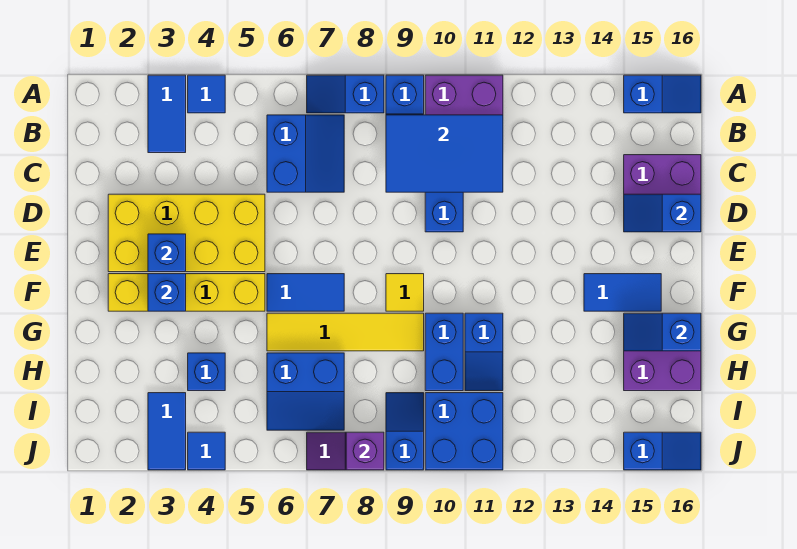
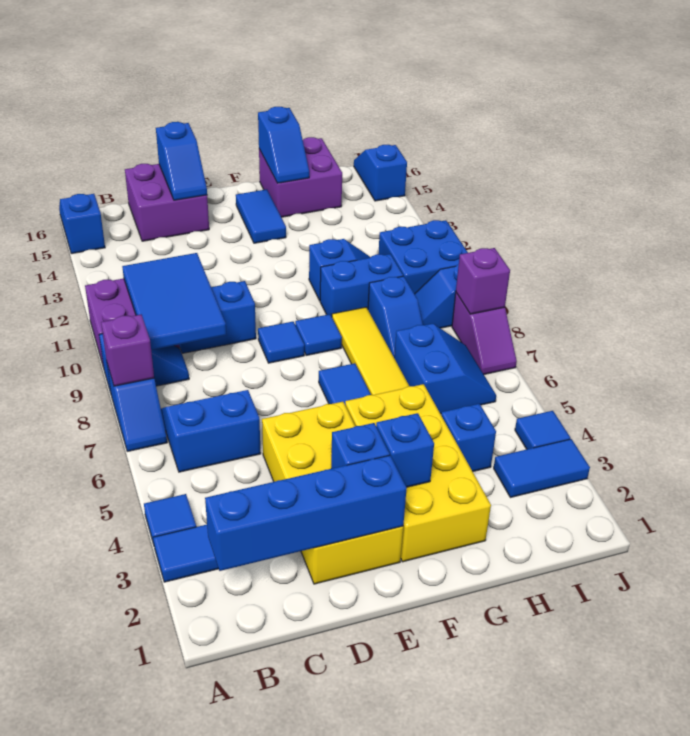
none -> purple brick A8 level 2
none -> blue brick B2:E2 level 2
none -> blue tile E9 level 1
yellow brick F2:F5 level 1 -> yellow brick F2:G5 level 1
yellow tile F9 level 1 -> blue tile F9 level 1
none -> blue slope H8:H9 level 1 top 9

